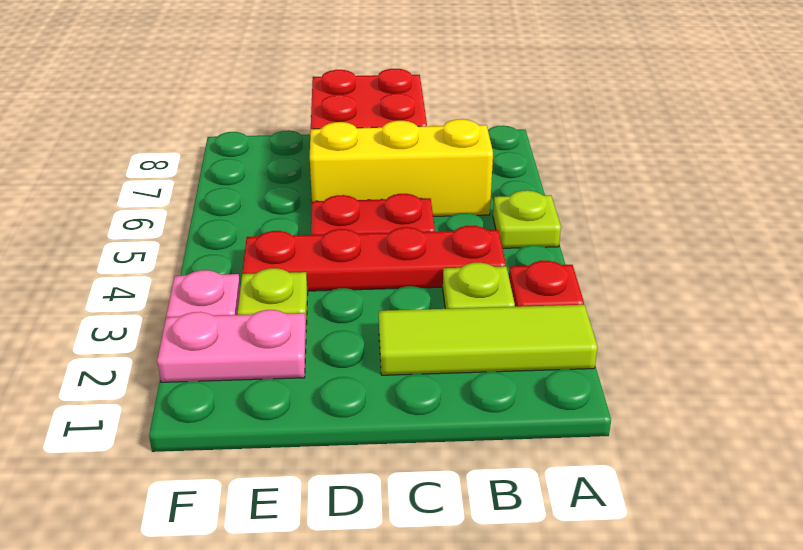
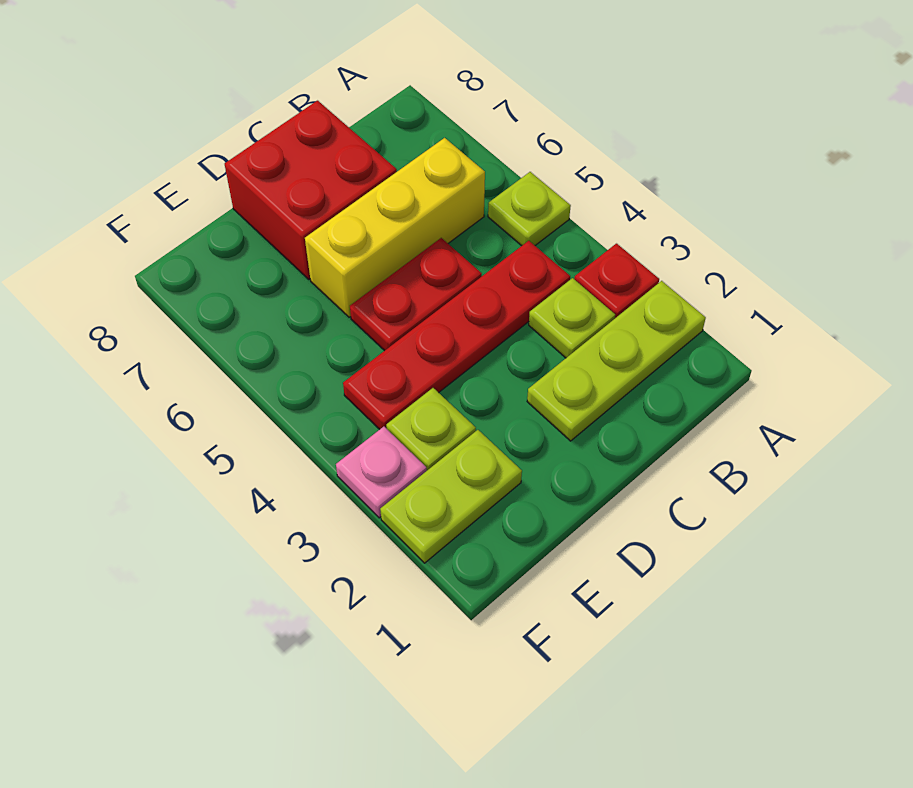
lime tile A2:C2 level 1 -> lime plate A2:C2 level 1
pink plate E2:F2 level 1 -> lime plate E2:F2 level 1

